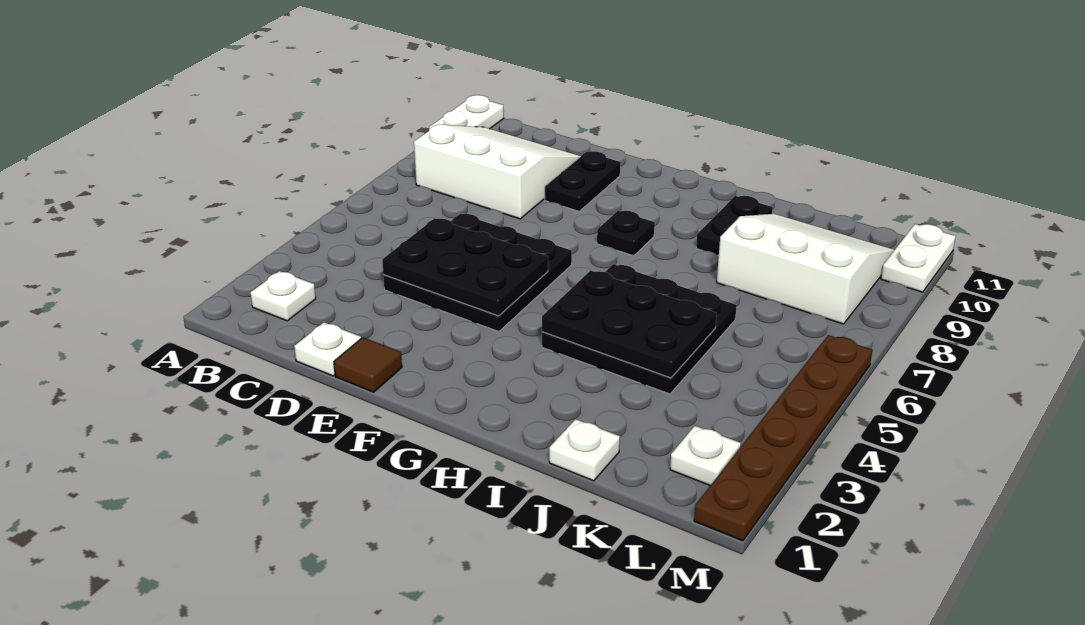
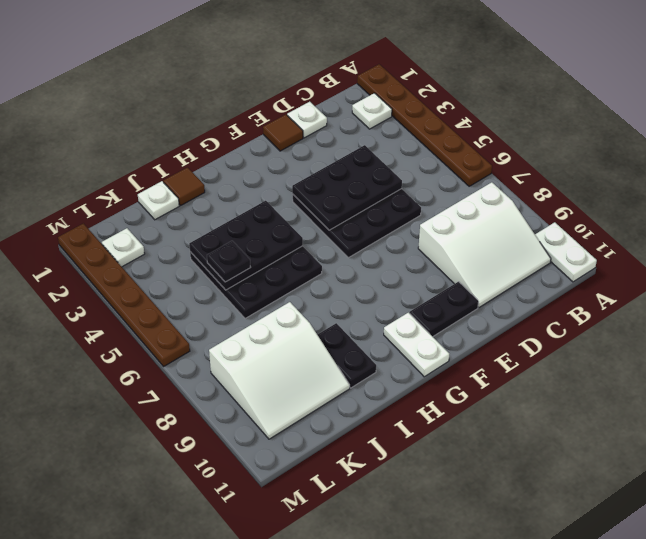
none -> brown plate A1:A6 level 1
black plate E9:E10 level 1 -> black plate E10:F10 level 1
black plate G8 level 1 -> black plate J5 level 3
none -> brown tile I1 level 1
white plate M10:M11 level 1 -> white plate G10:G11 level 1

